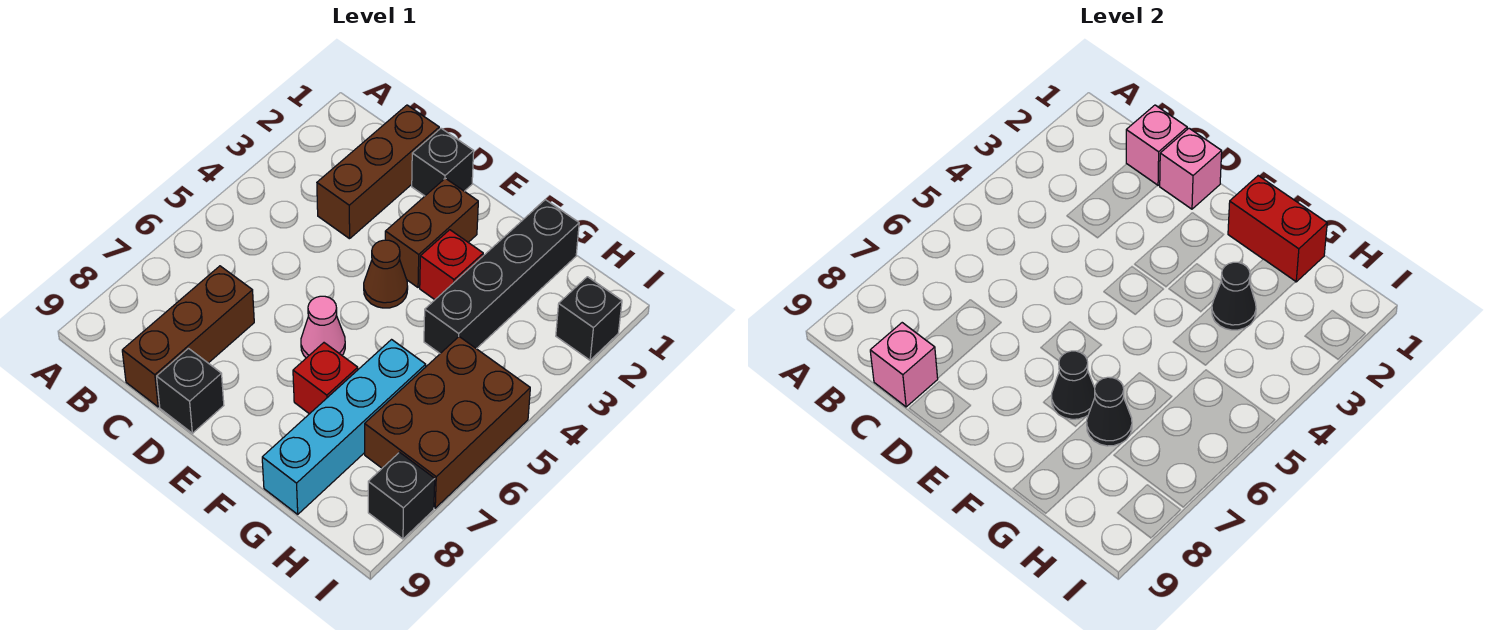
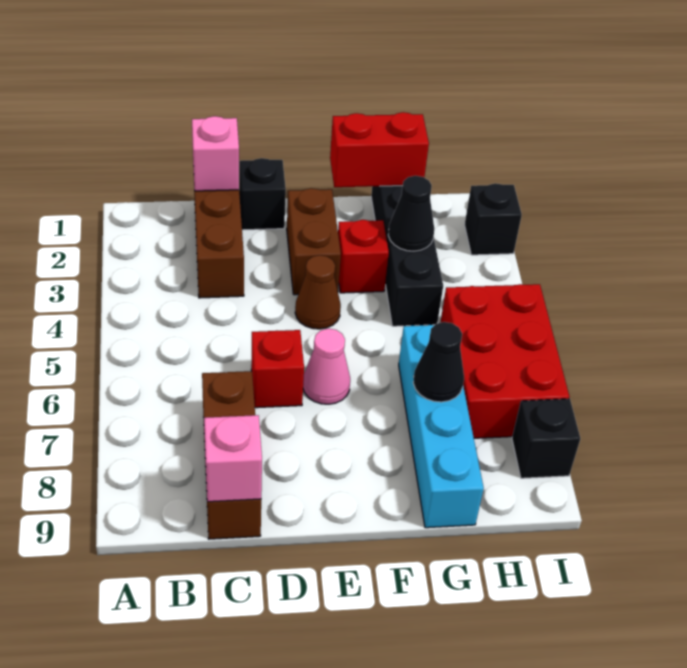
pink brick D1 level 2 -> none
black brick D9 level 1 -> none
red brick F7 level 1 -> red brick D6 level 1
black cone F7 level 2 -> none
brown brick H5:I7 level 1 -> red brick H5:I7 level 1

